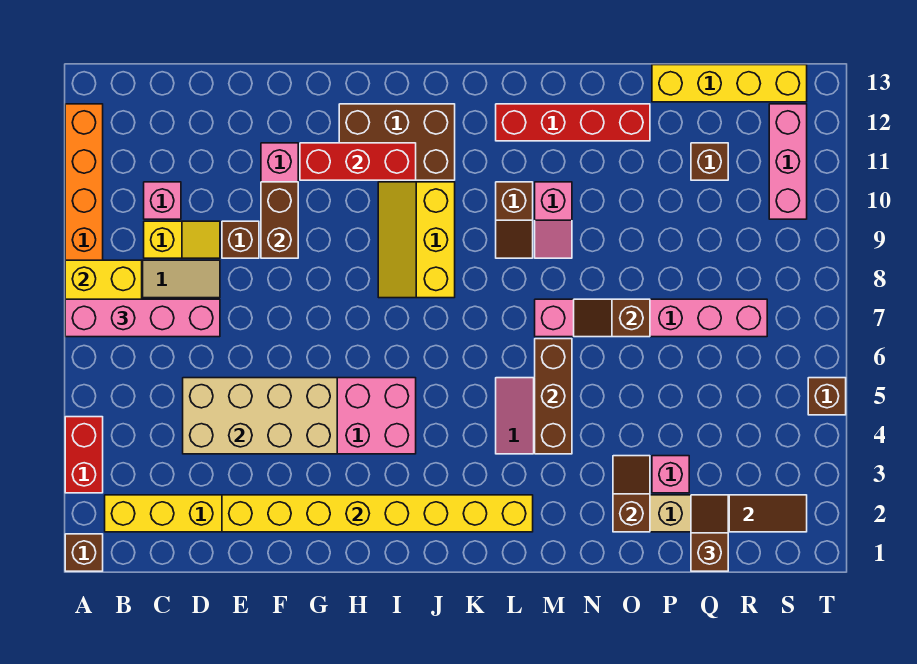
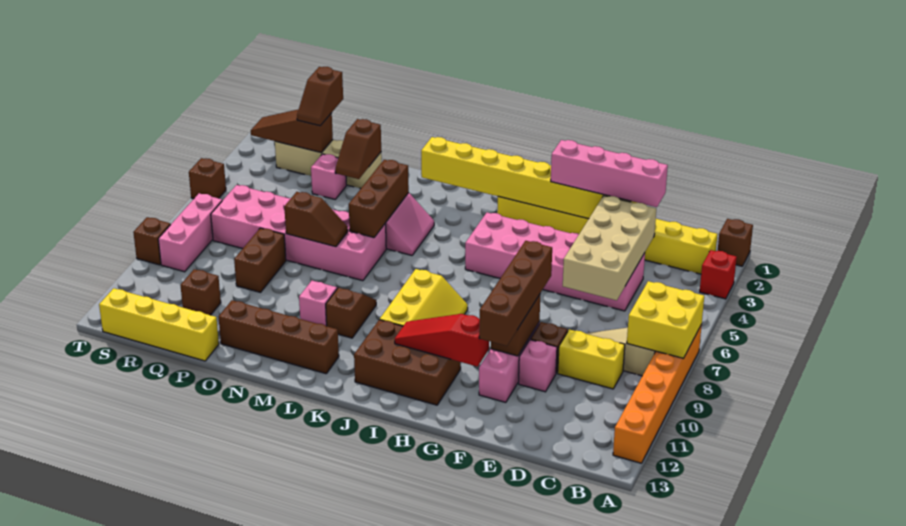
red brick A3:A4 level 1 -> red brick A3 level 1
pink brick A7:D7 level 3 -> pink brick D2:G2 level 3
yellow slope C9:D9 level 1 top C -> yellow brick C9:D9 level 1
pink brick C10 level 1 -> pink brick E10 level 1
tan brick D4:G5 level 2 -> tan brick D3:E6 level 2
none -> brown brick F8:F11 level 3
red brick G11:I11 level 2 -> red slope G11:I11 level 2 top G
red brick L12:O12 level 1 -> brown brick L12:O12 level 1
pink brick M7:R7 level 1 -> pink brick M6:R7 level 1
none -> brown brick P8:P9 level 1
pink brick S10:S12 level 1 -> pink brick S7:S9 level 1
none -> brown brick T9 level 1

